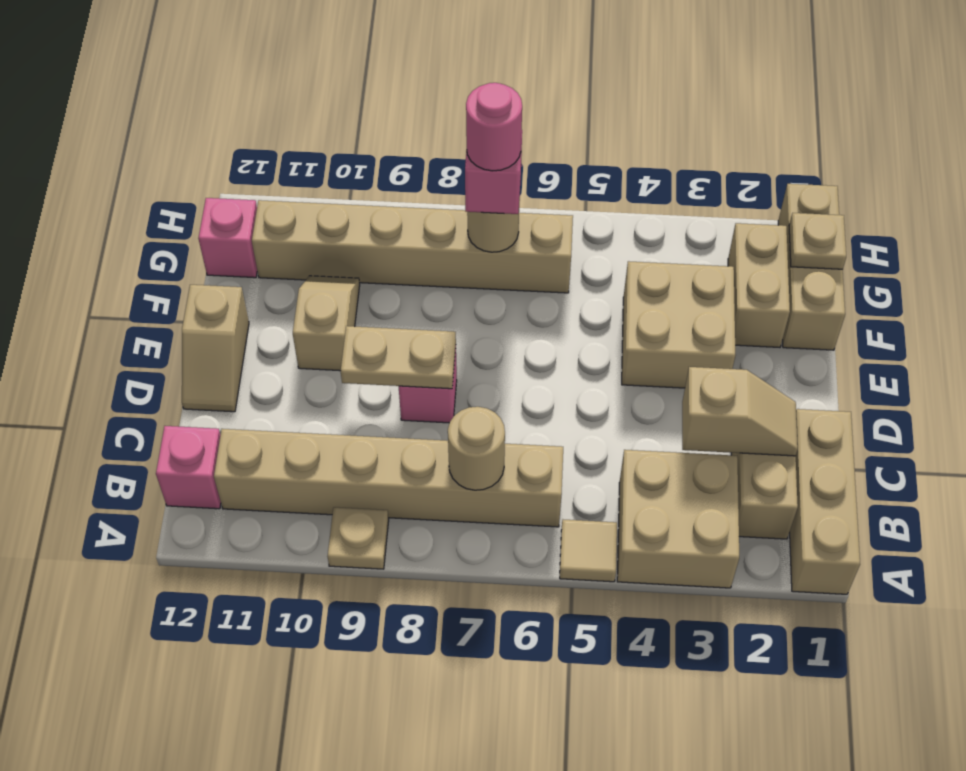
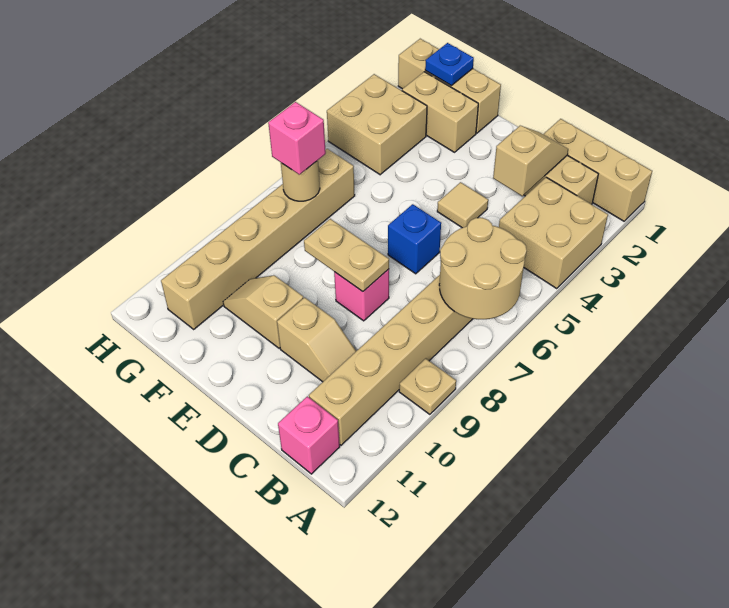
tan tile A5 level 1 -> tan tile D4 level 1
tan round brick B7 level 2 -> tan round brick A6:B7 level 2
none -> blue brick D6 level 1
tan plate D8:D9 level 2 -> tan plate D8:E8 level 2
tan slope D12:E12 level 1 top E -> tan slope C10:D10 level 1 top D
tan brick E3:F4 level 1 -> tan brick G3:H4 level 1
tan plate G1 level 2 -> blue plate G1 level 2
pink round brick G7 level 4 -> none
pink brick G12 level 1 -> none

